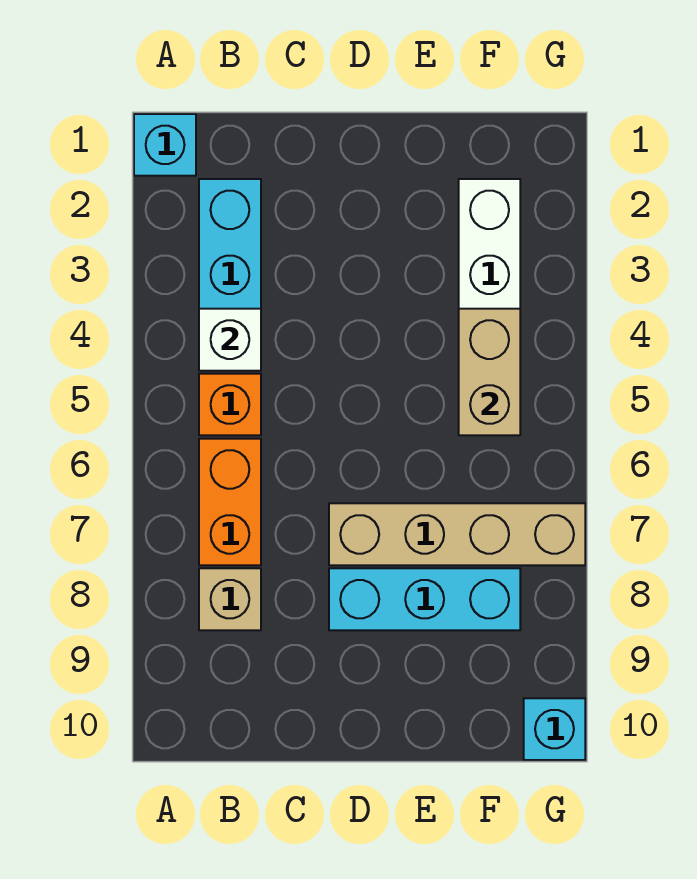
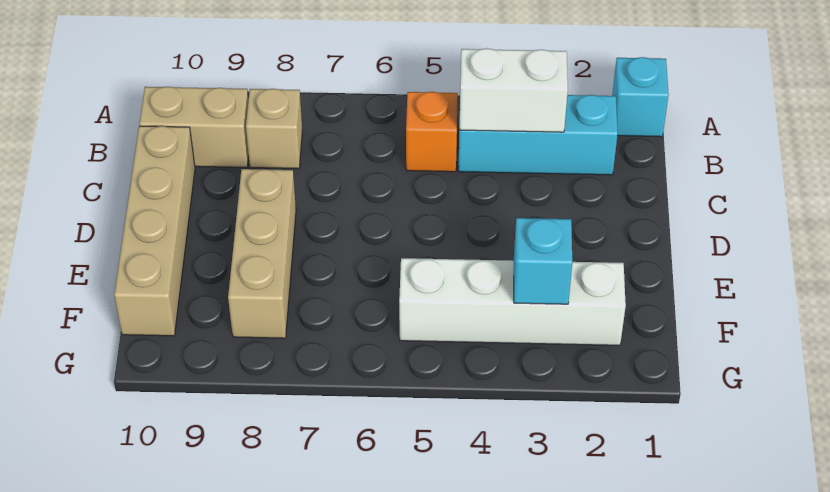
white brick B4 level 2 -> white brick B3:B4 level 2
orange brick B6:B7 level 1 -> none
tan brick D7:G7 level 1 -> tan brick C10:F10 level 1
cyan brick D8:F8 level 1 -> tan brick D8:F8 level 1
tan brick F4:F5 level 2 -> tan brick B9:B10 level 1
cyan brick G10 level 1 -> cyan brick F3 level 2

